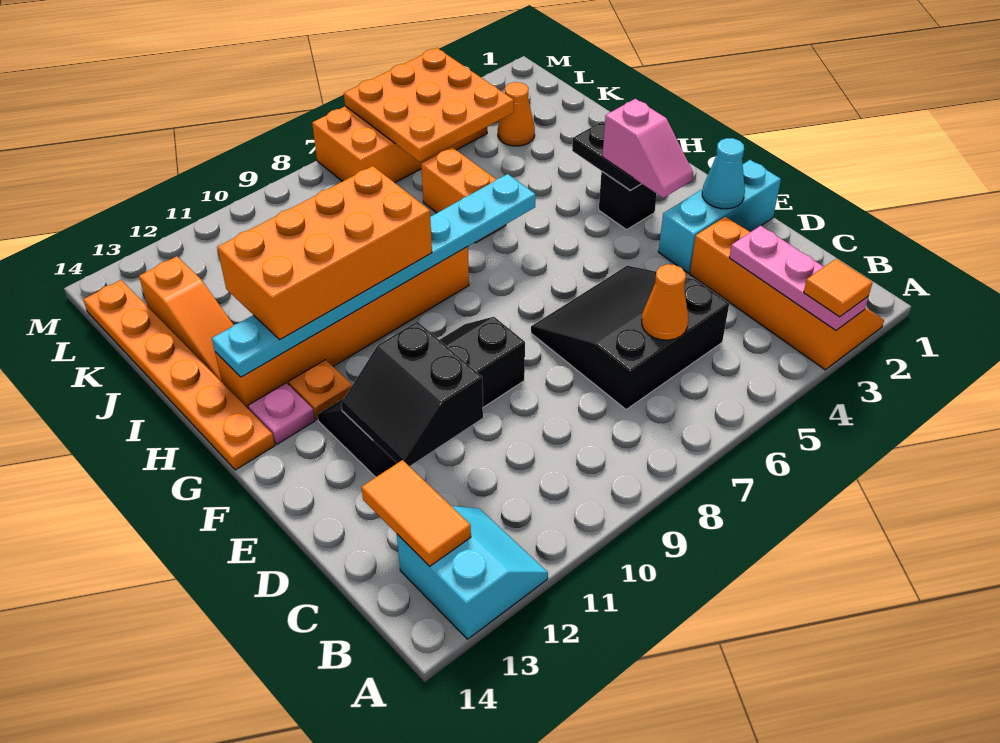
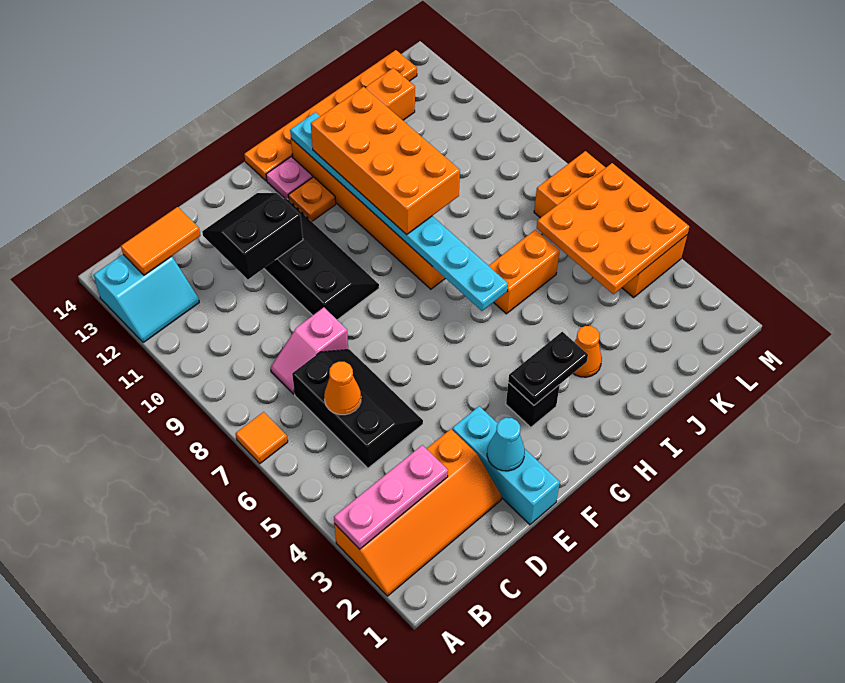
orange tile A3 level 3 -> orange tile A7 level 1
black slope C5:E7 level 1 top C -> black slope C5:D7 level 1 top C
pink slope F3:G3 level 3 top G -> pink slope C8:D8 level 1 top D
orange cone K3 level 1 -> orange cone I3 level 1

